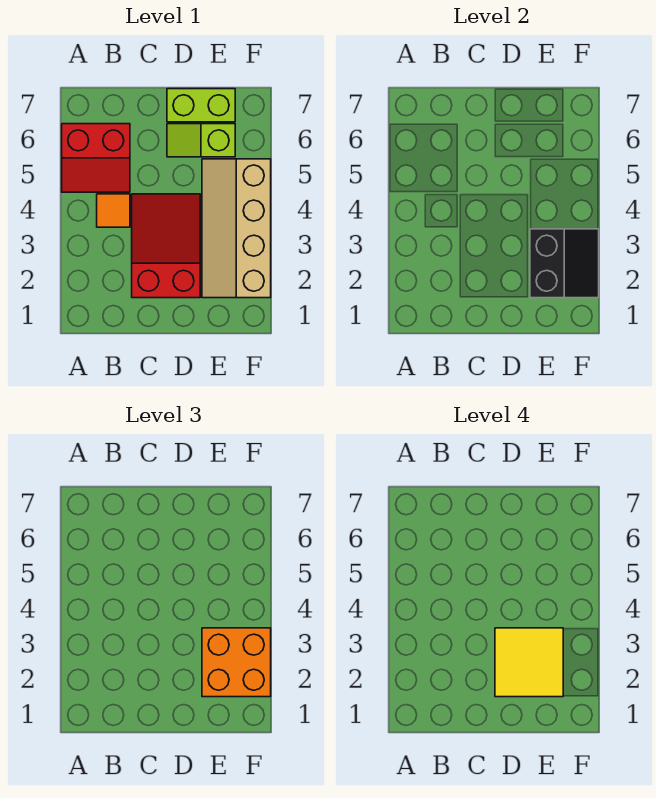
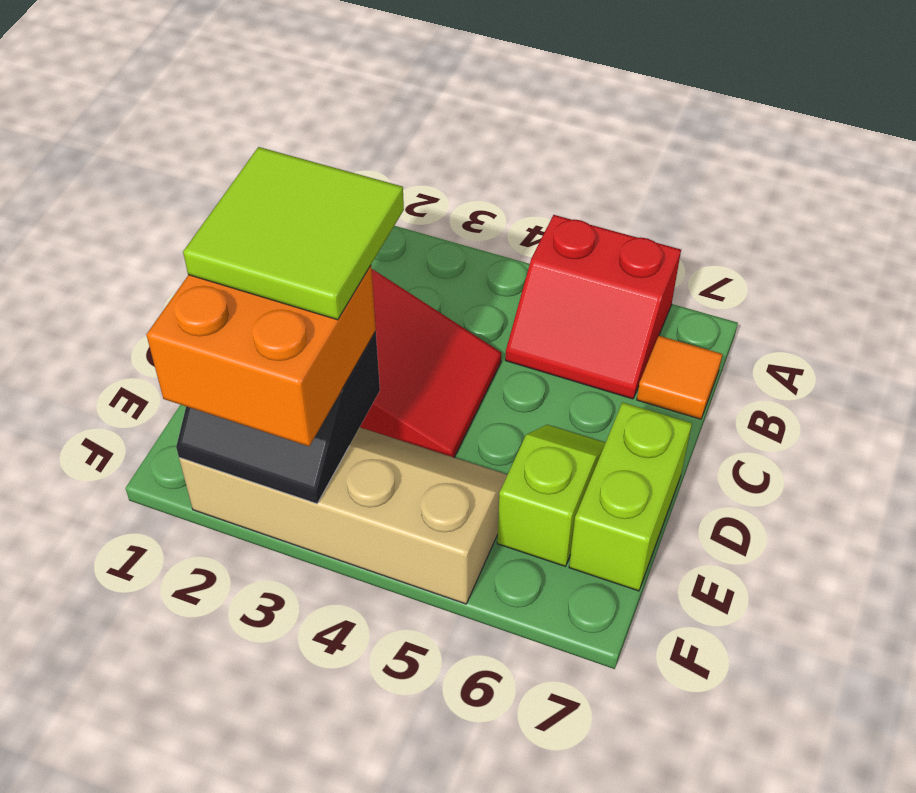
red slope A5:B6 level 1 top 6 -> red slope A5:B6 level 1 top A
orange tile B4 level 1 -> orange tile B7 level 1
yellow tile D2:E3 level 4 -> lime tile D2:E3 level 4

